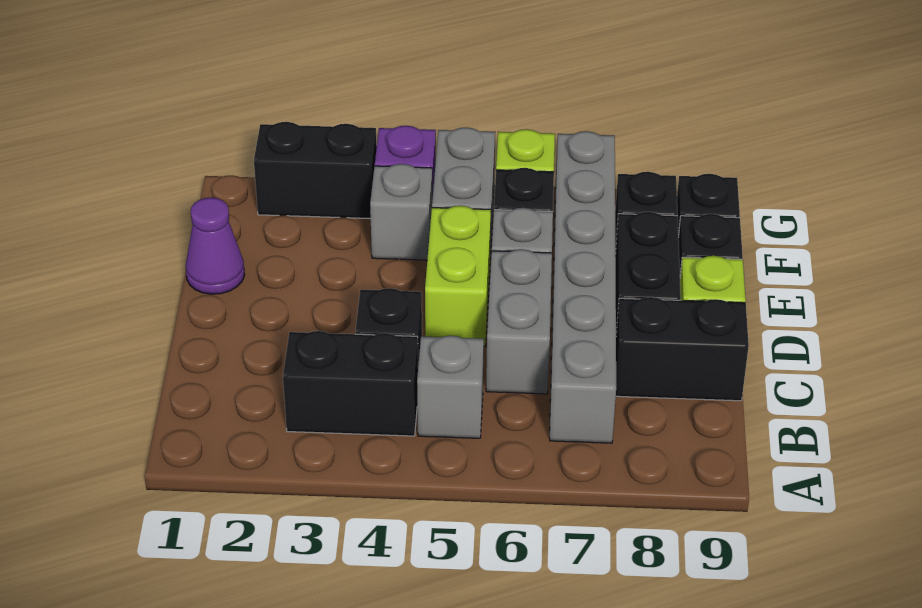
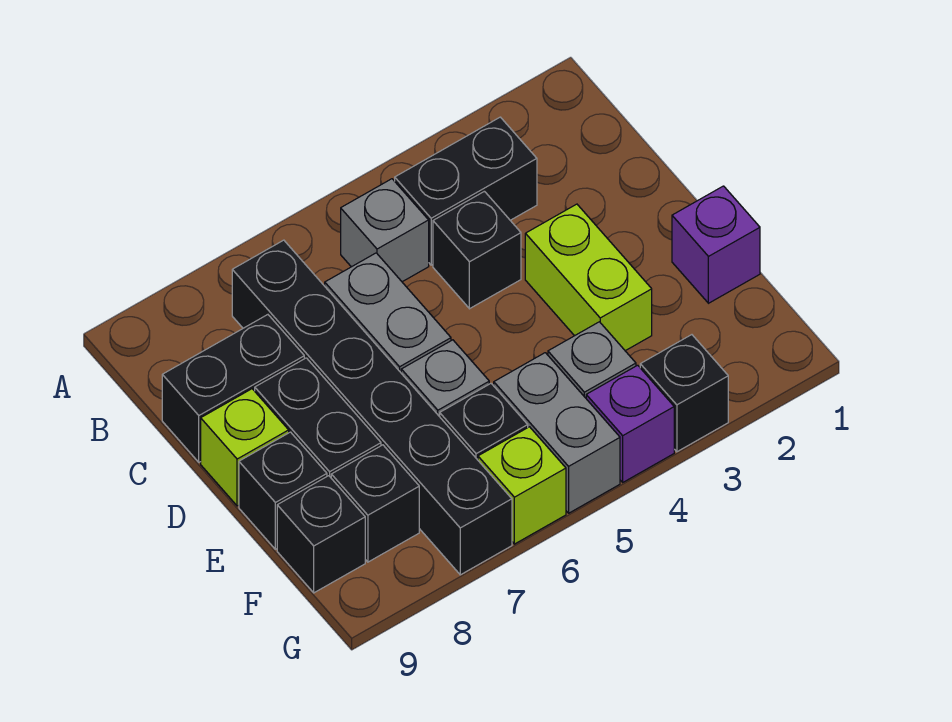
grey brick B7:G7 level 1 -> black brick B7:G7 level 1
lime brick D5:E5 level 1 -> lime brick D3:E3 level 1
purple cone E1 level 1 -> purple brick E1 level 1
black brick G2:G3 level 1 -> black brick G3 level 1

